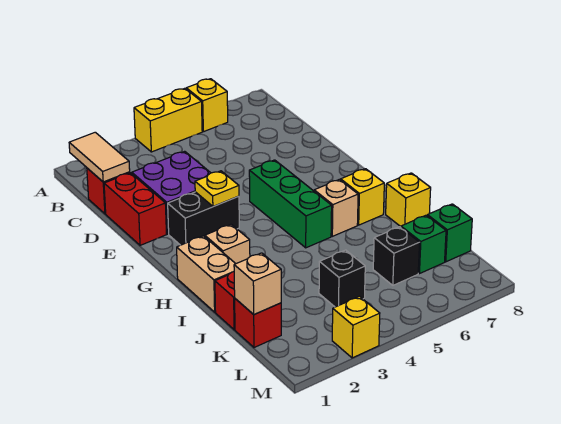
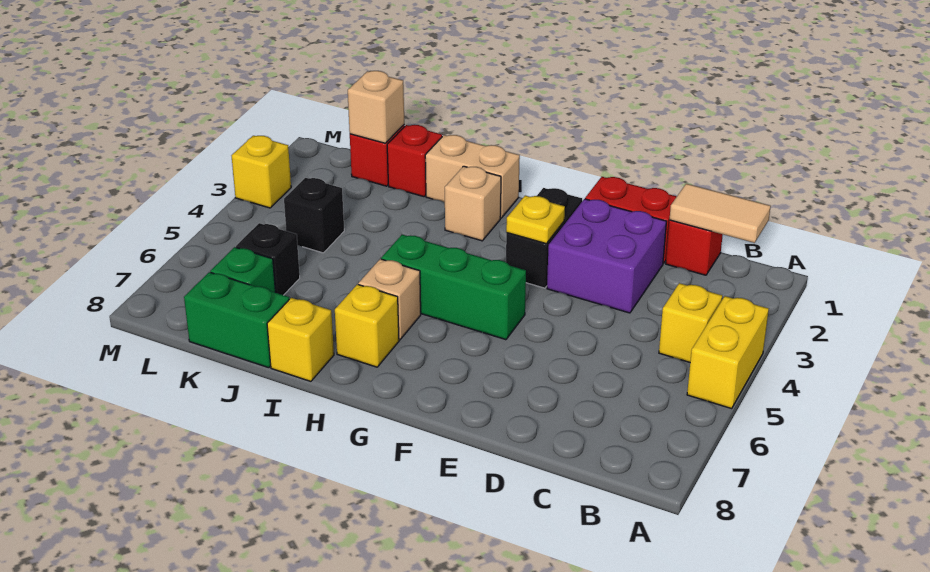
yellow brick A6 level 1 -> yellow brick B4 level 1
green brick K8 level 1 -> green brick J8:K8 level 1

